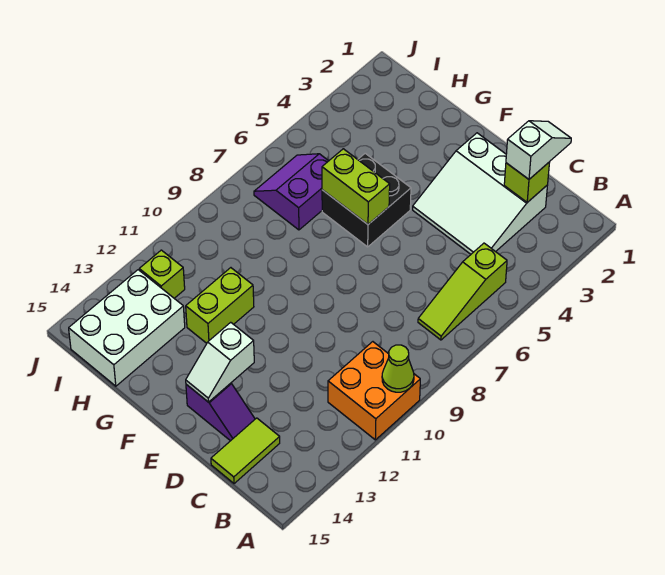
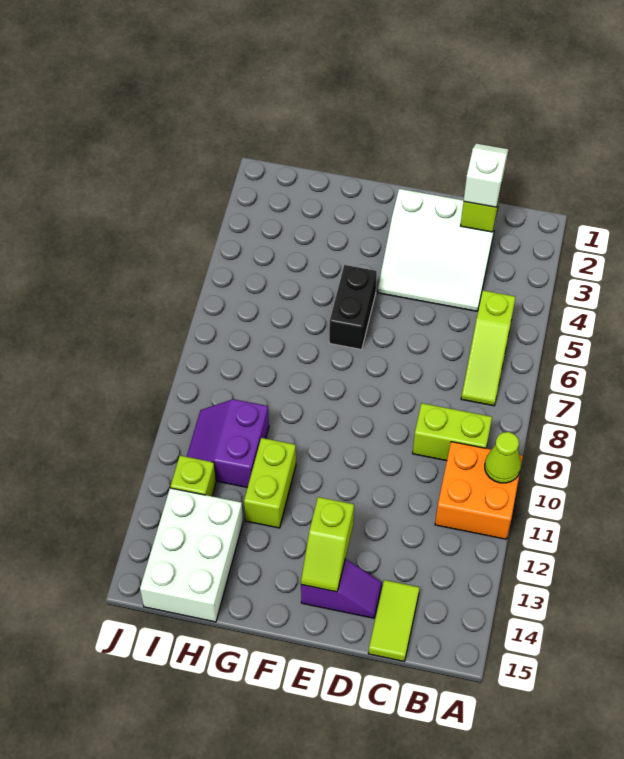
white slope E13:E14 level 2 top 13 -> lime slope E13:E14 level 2 top 13
black brick F5:G6 level 1 -> black brick F5:F6 level 1
lime brick F6:G6 level 2 -> lime brick B9:C9 level 1
purple slope H6:I7 level 1 top H -> purple slope H10:I11 level 1 top H

